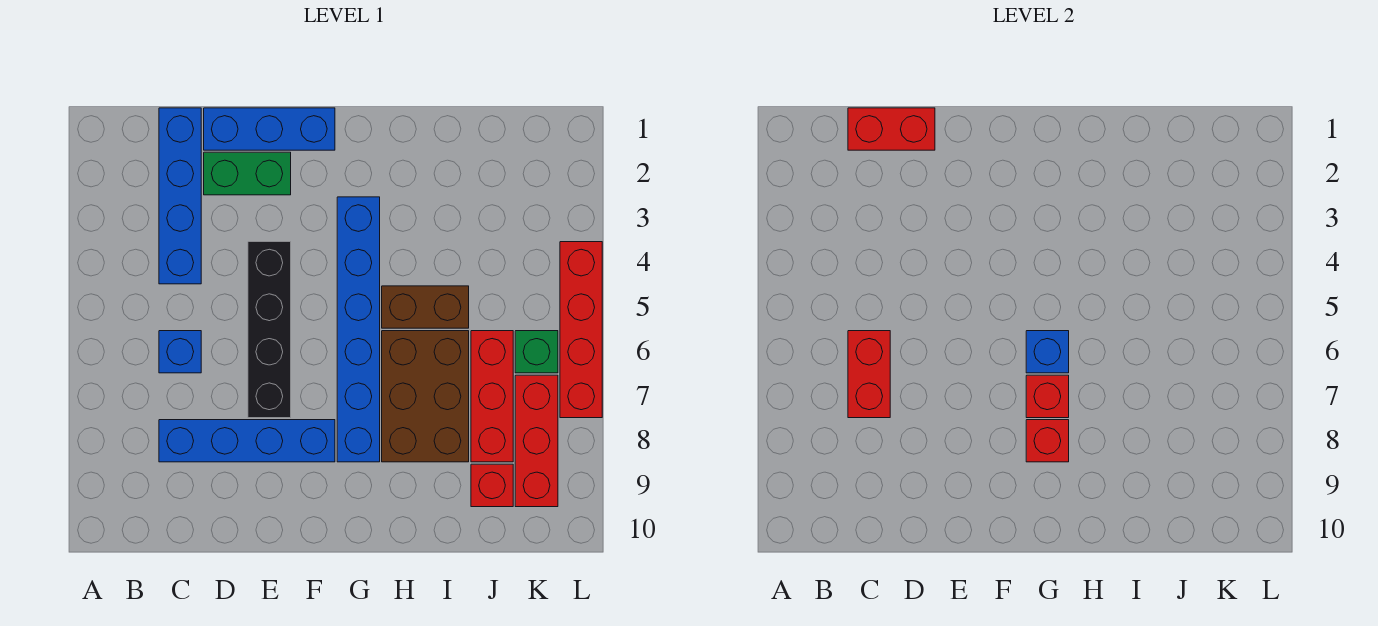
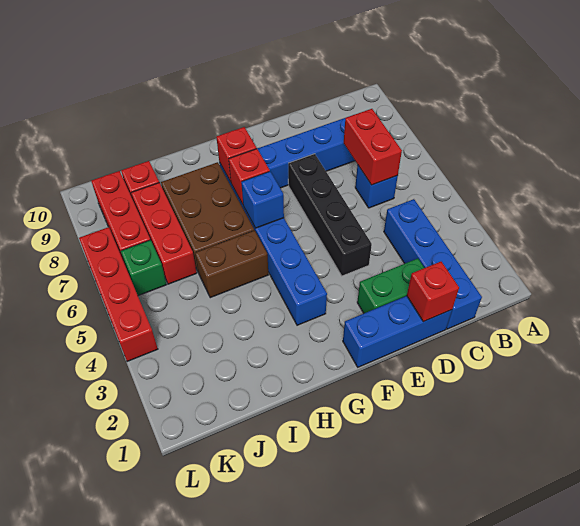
red brick C1:D1 level 2 -> red brick D1 level 2

